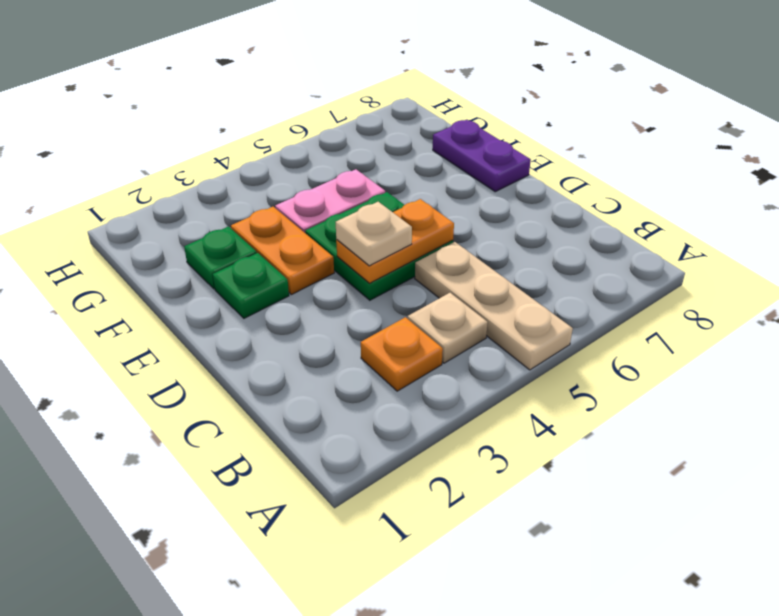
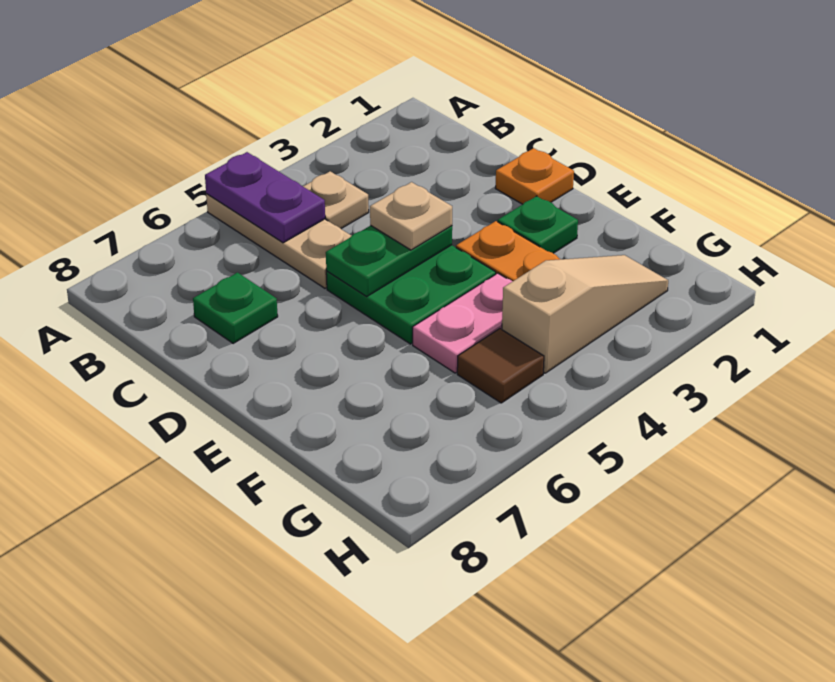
orange plate B3 level 1 -> orange plate D1 level 1
orange plate D4:D5 level 2 -> green plate D4:D5 level 2
purple plate E8:F8 level 1 -> purple plate A5:B5 level 2
green plate F2 level 1 -> green plate C7 level 1
none -> tan slope G2:G4 level 1 top 4
none -> brown tile G5 level 1

